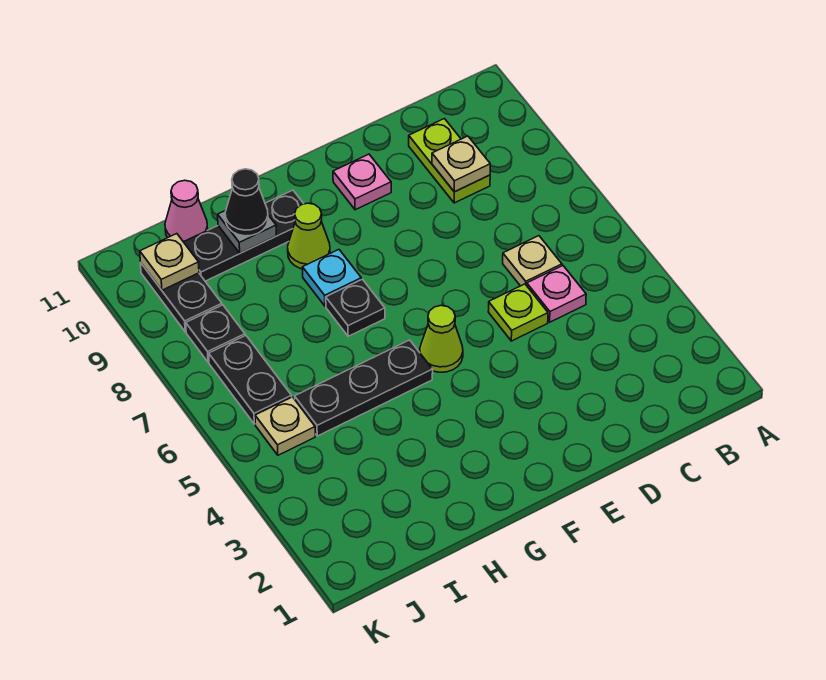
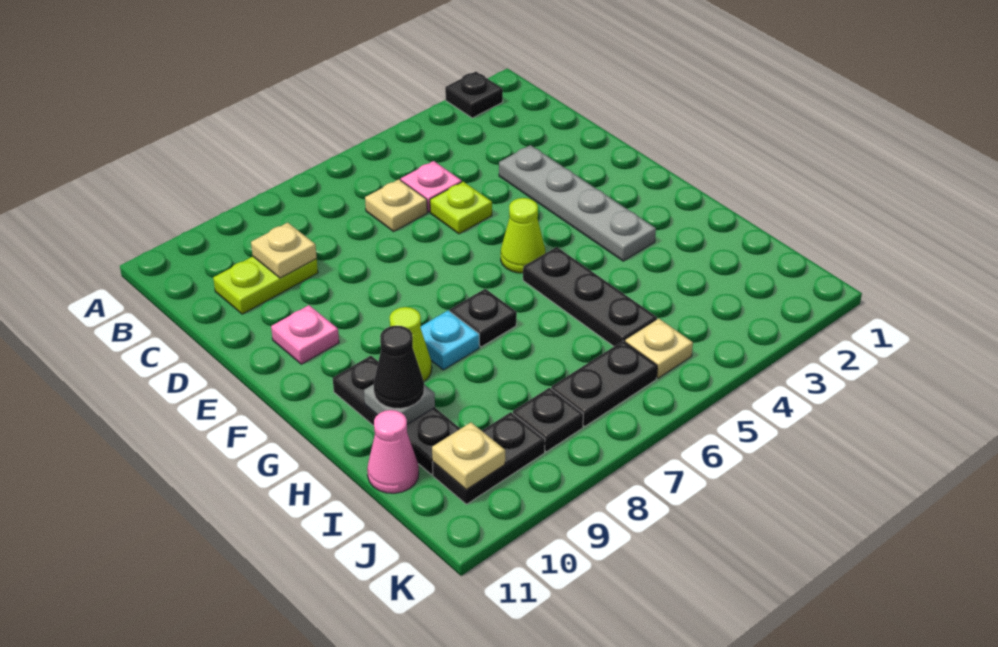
none -> black plate A2 level 1
none -> grey plate D3:G3 level 1

